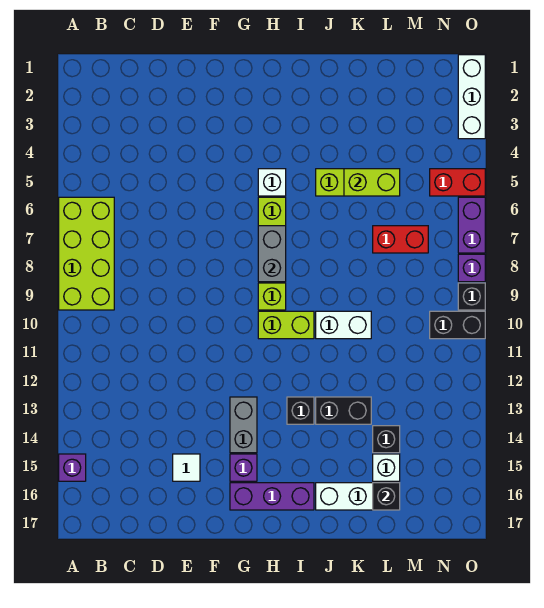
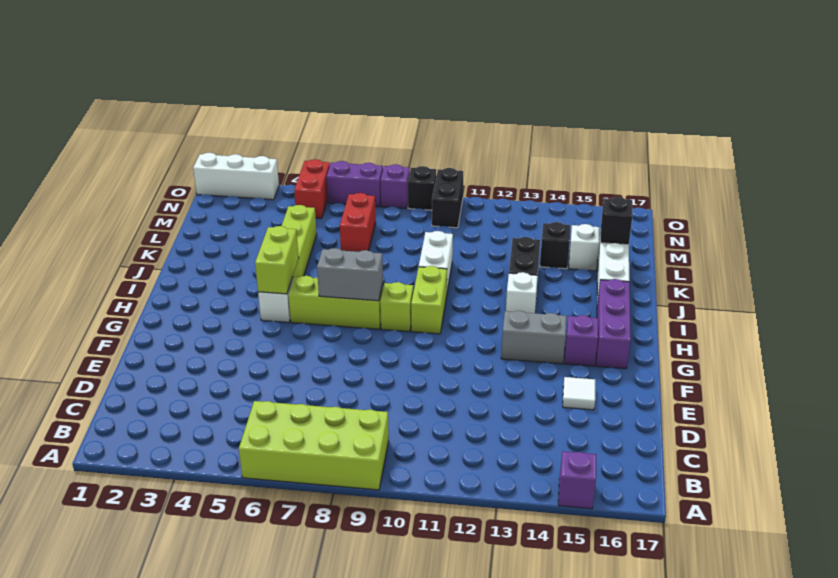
black brick I13 level 1 -> white brick I13 level 1
lime brick K5:L5 level 2 -> lime brick H5:I5 level 2

